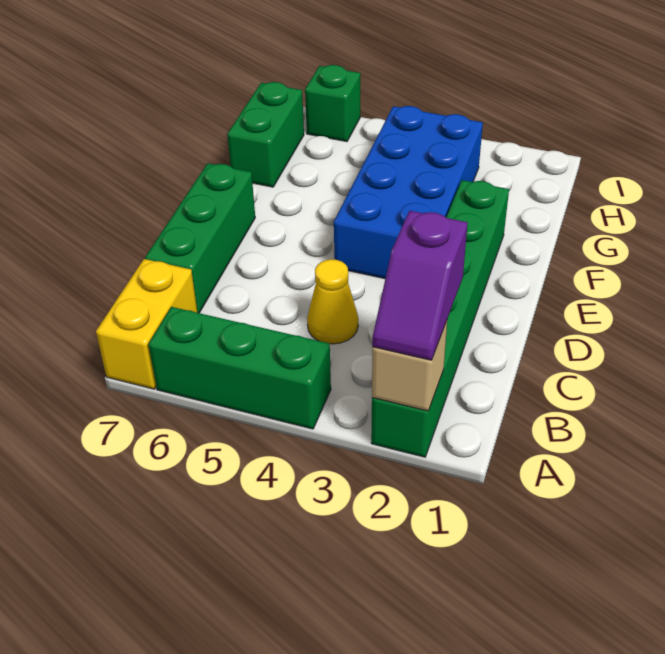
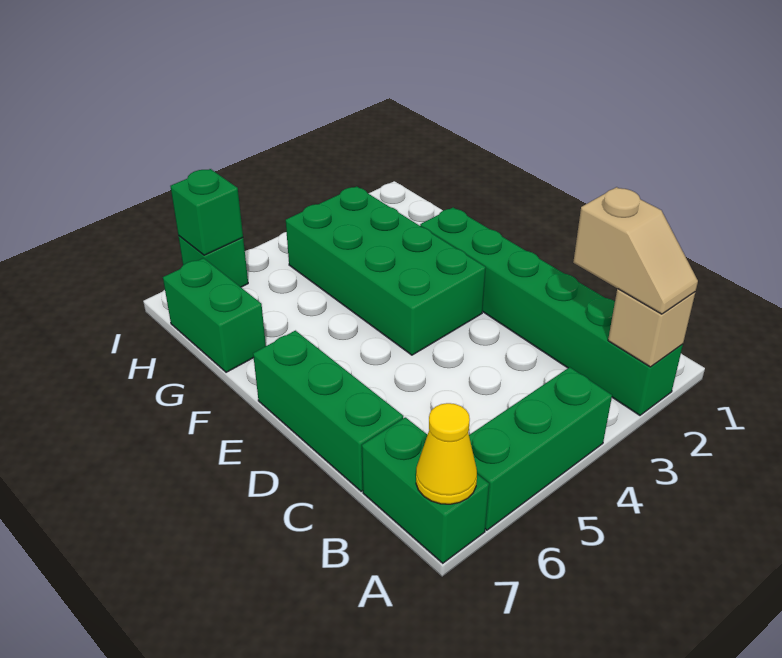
purple slope A2:B2 level 3 top B -> tan slope A2:B2 level 3 top B
yellow brick A7:B7 level 1 -> green brick A7:B7 level 1
yellow cone C4 level 1 -> yellow cone A7 level 2
blue brick E3:H4 level 1 -> green brick E3:H4 level 1
none -> green brick I6 level 2

